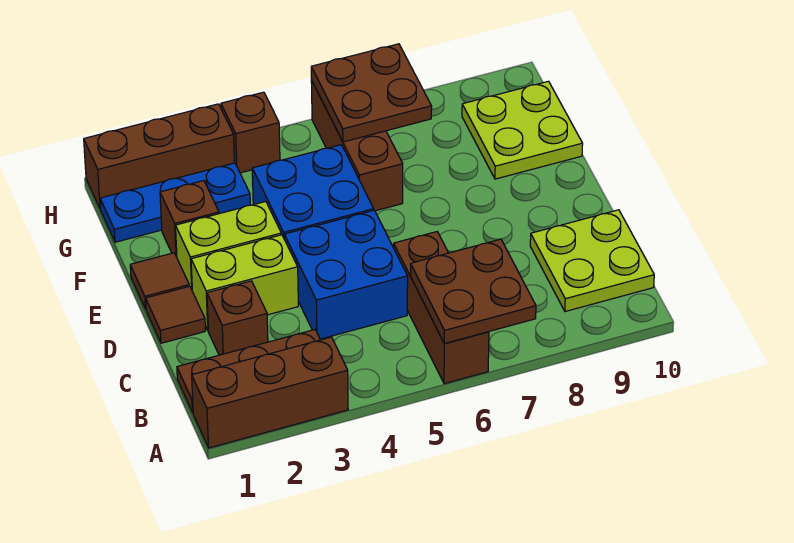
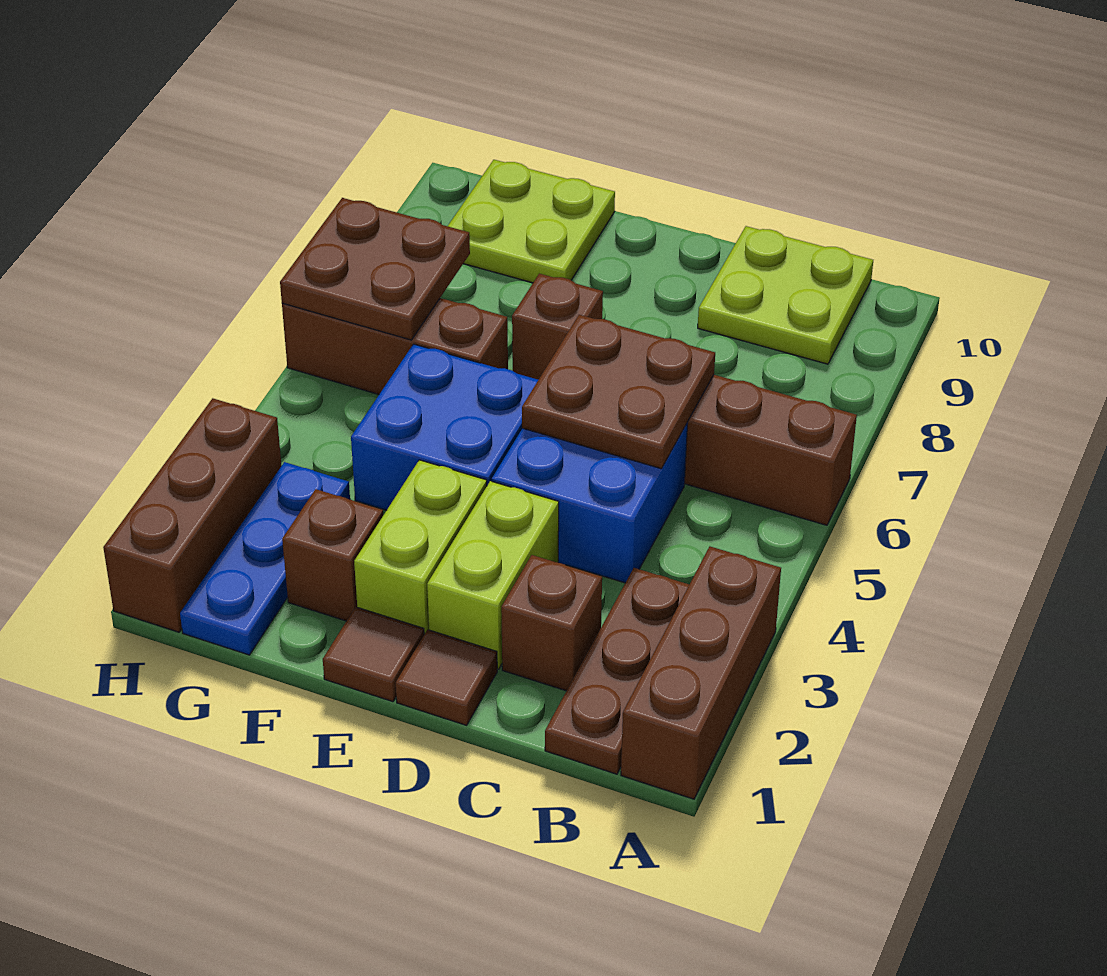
brown plate A6:B7 level 2 -> brown plate C5:D6 level 2
brown brick H4 level 1 -> brown brick E7 level 1

